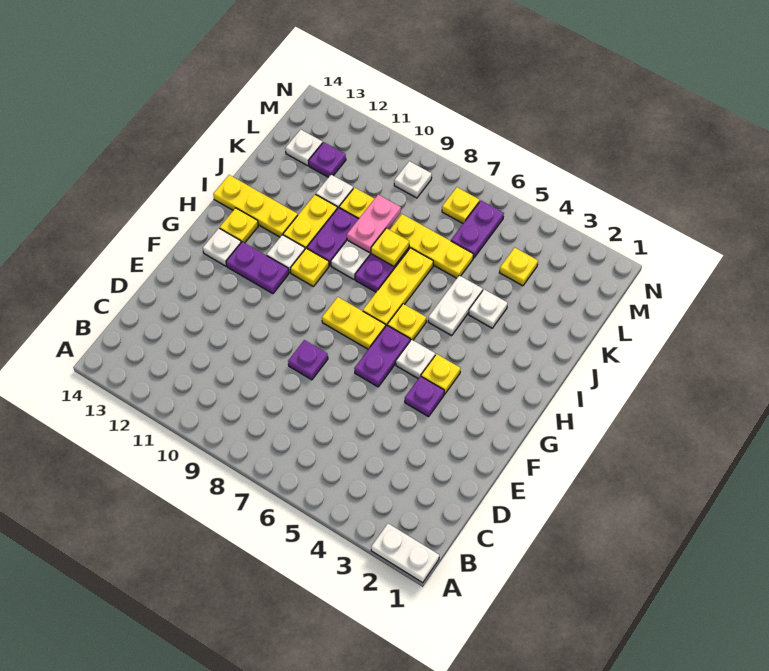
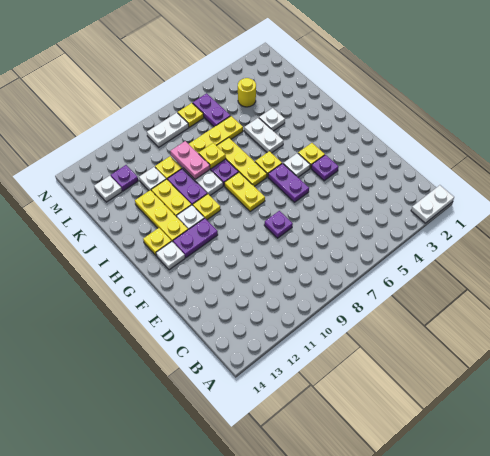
yellow plate G7:G8 level 1 -> yellow plate G8:H8 level 1
yellow plate I12:I14 level 1 -> yellow plate H12:J12 level 1
yellow plate L4 level 1 -> yellow round brick L4 level 1
white plate M9 level 1 -> white plate M8:M9 level 1

